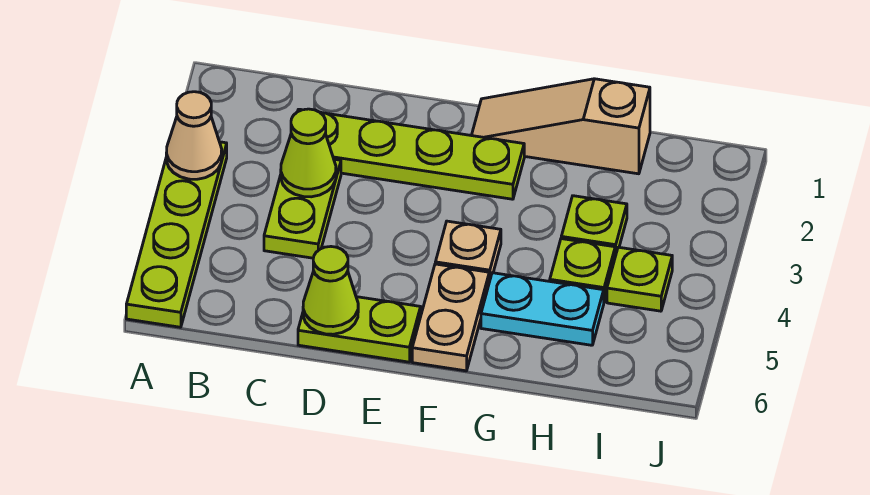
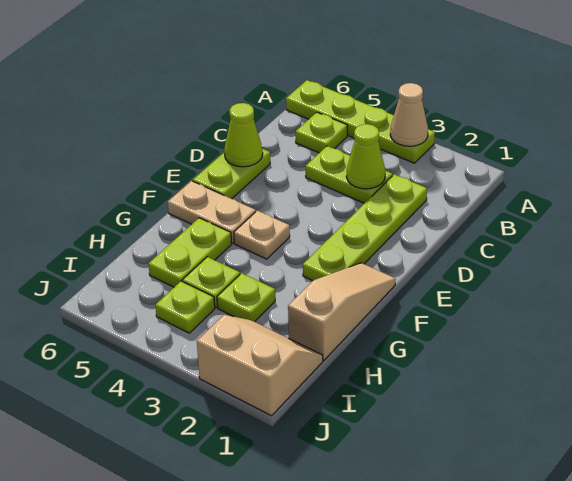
none -> lime plate B5 level 1
cyan plate G5:H5 level 1 -> lime plate G5:H5 level 1
none -> tan slope I1:J2 level 1 top J

